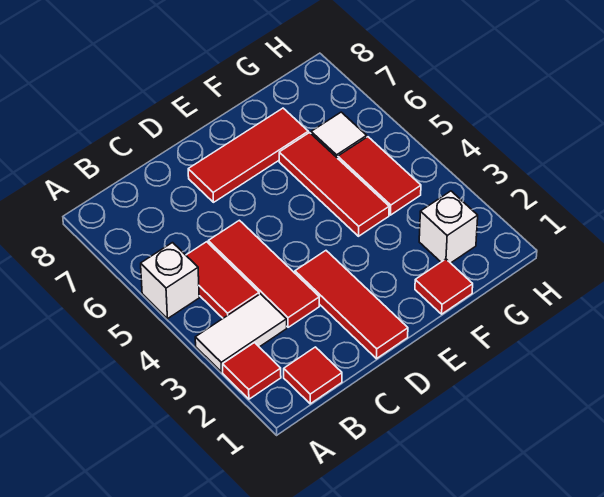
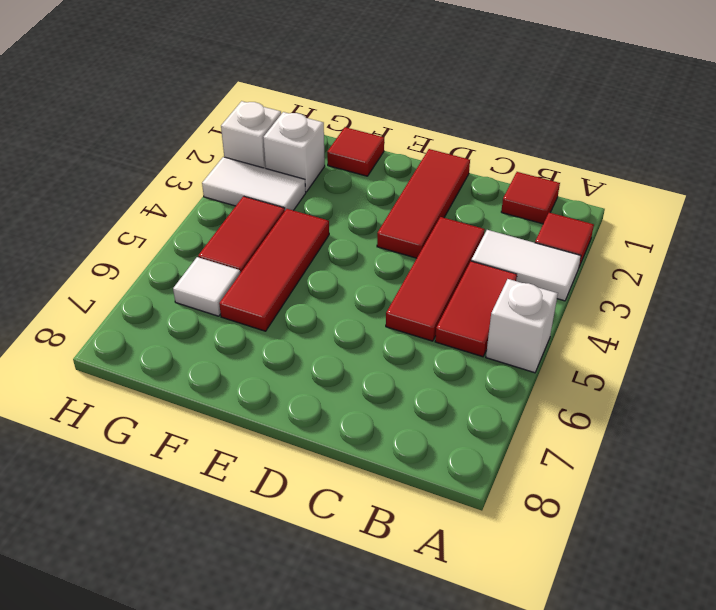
red tile D7:F7 level 1 -> none
none -> white tile G3:H3 level 1
none -> white brick H2 level 1

